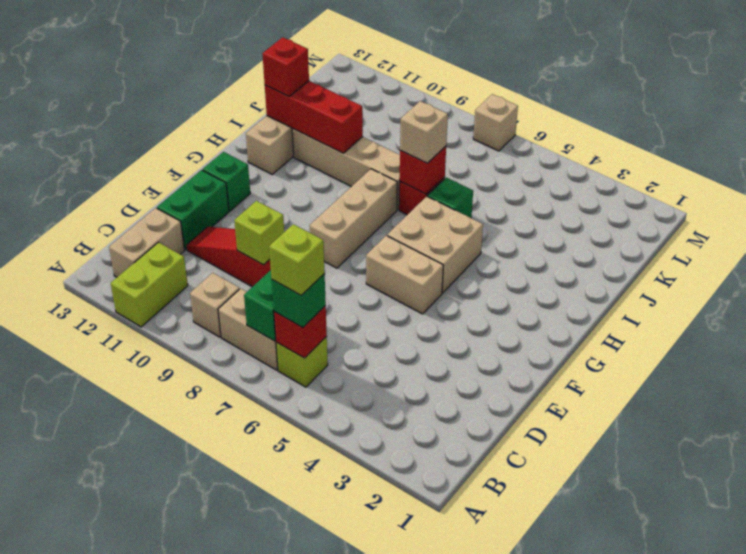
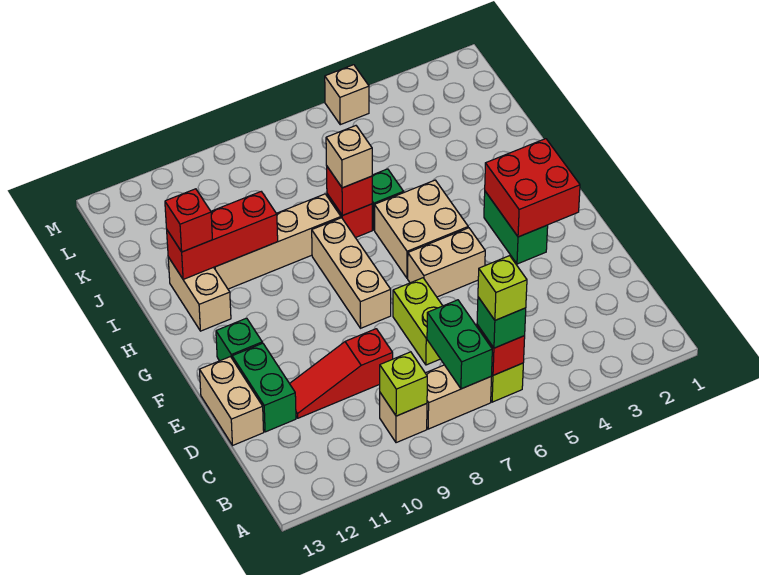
lime brick A11:B11 level 1 -> lime brick D7:E7 level 1
tan brick B12:C12 level 1 -> tan brick D13:E13 level 1
lime brick D9 level 2 -> lime brick B9 level 2
none -> red brick F2:G3 level 2
none -> green brick F3:G3 level 1
tan brick M7 level 1 -> tan brick M5 level 1

